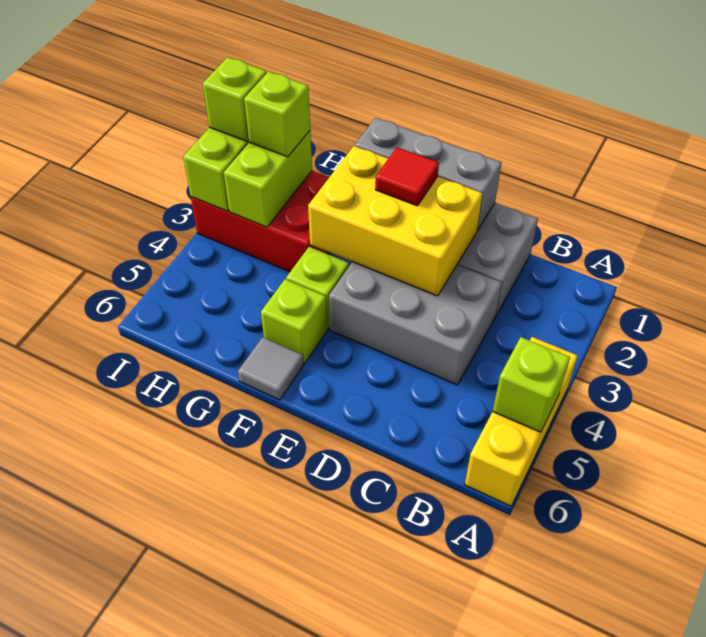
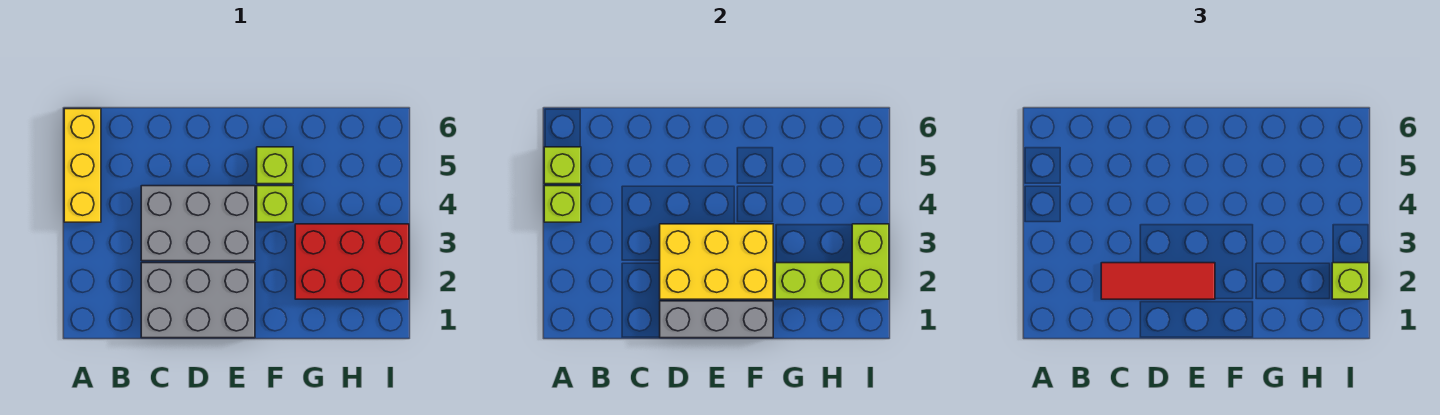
red tile E2 level 3 -> red tile C2:E2 level 3
grey tile F6 level 1 -> none
lime brick H2:H3 level 2 -> lime brick G2:H2 level 2
lime brick H2 level 3 -> lime brick A4 level 2

